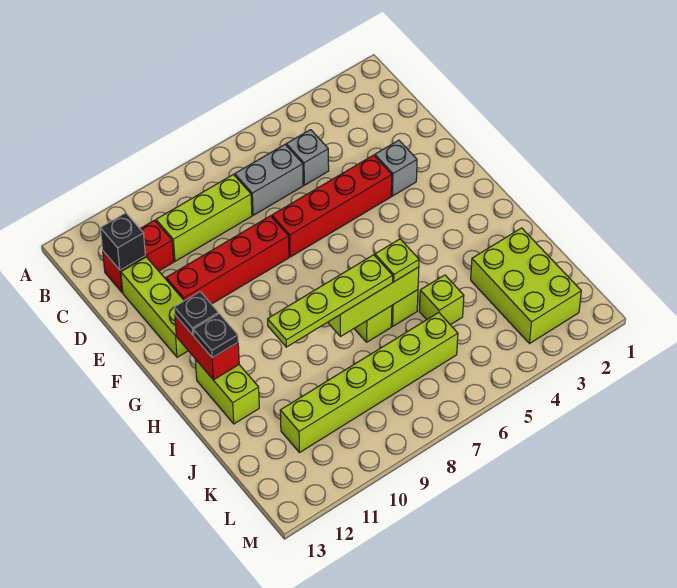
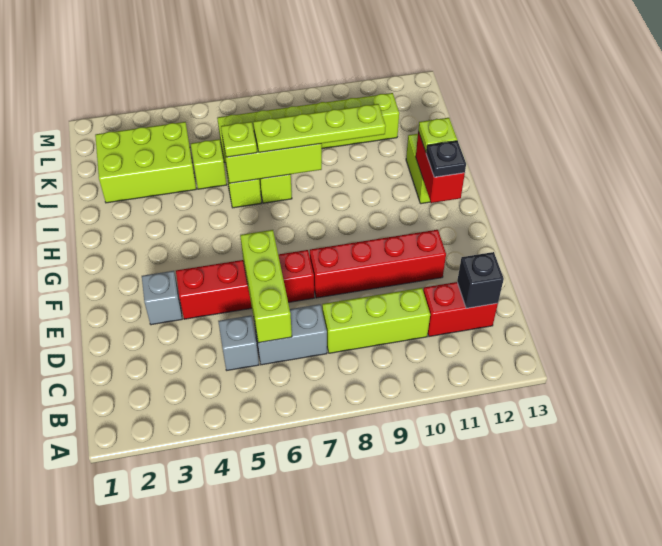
lime brick D12:F12 level 1 -> lime brick C6:E6 level 2
black plate H12 level 3 -> lime plate H12 level 3
lime brick J2:L3 level 1 -> lime brick J2:K4 level 1

